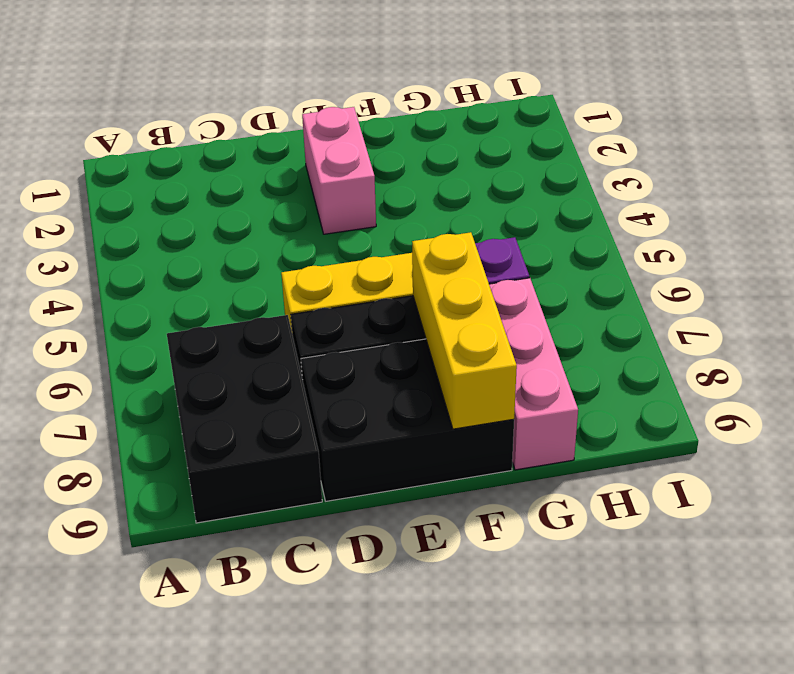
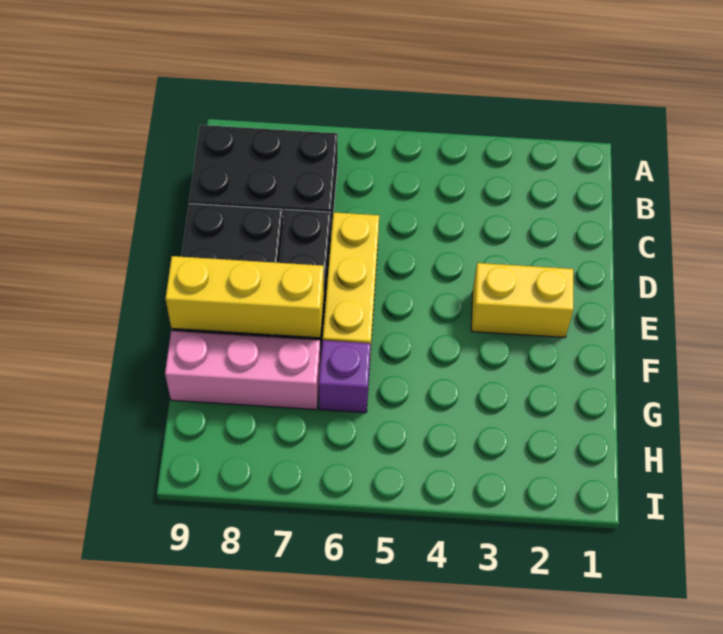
pink brick E2:E3 level 1 -> yellow brick E2:E3 level 1

